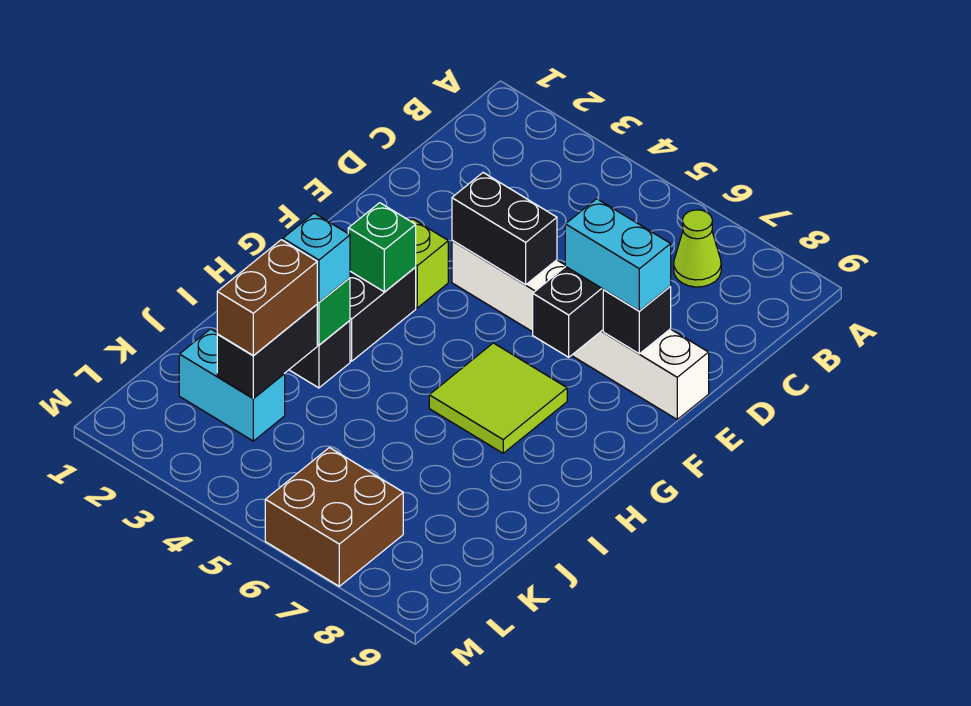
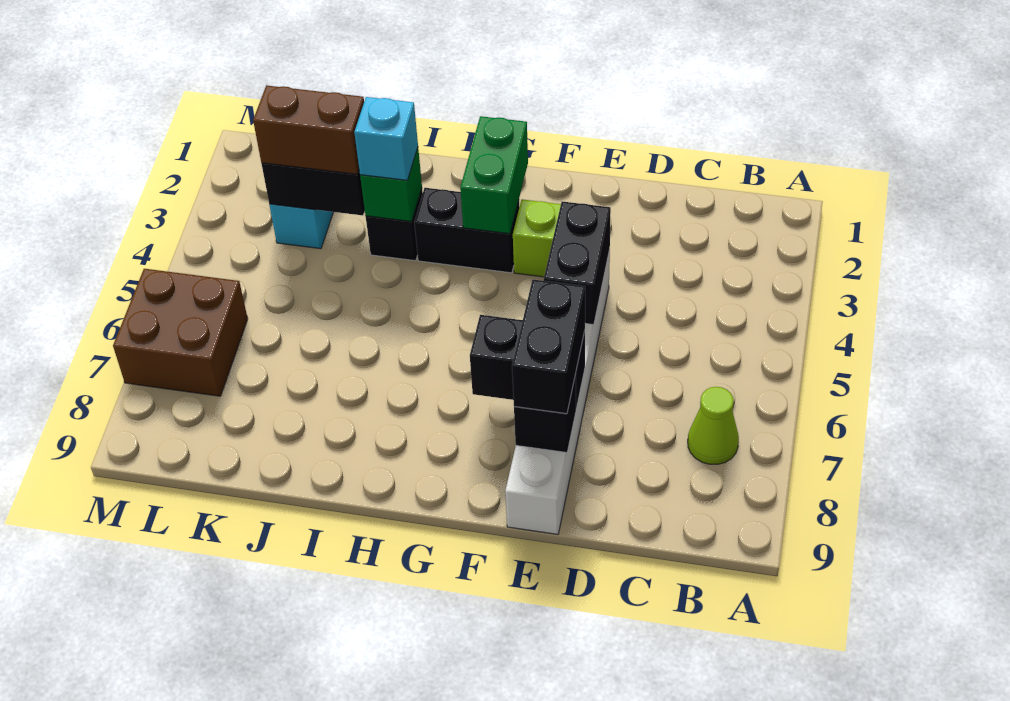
cyan brick E7:E8 level 3 -> black brick E7:E8 level 3
green brick G3 level 2 -> green brick G2:G3 level 2
lime tile G6:H7 level 1 -> none

